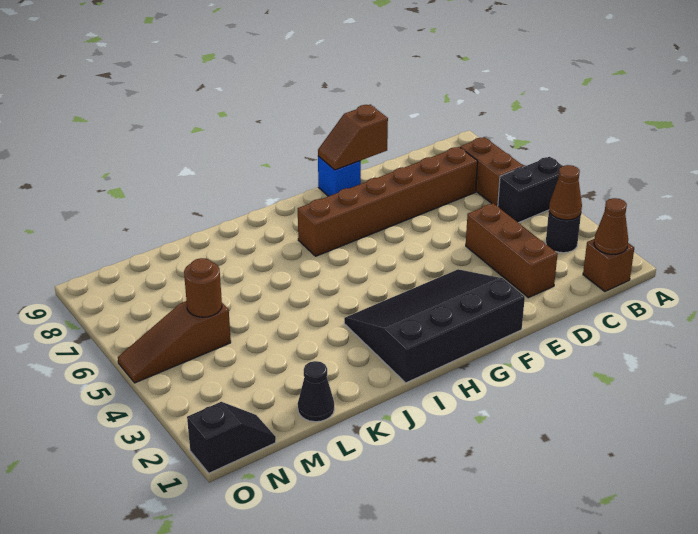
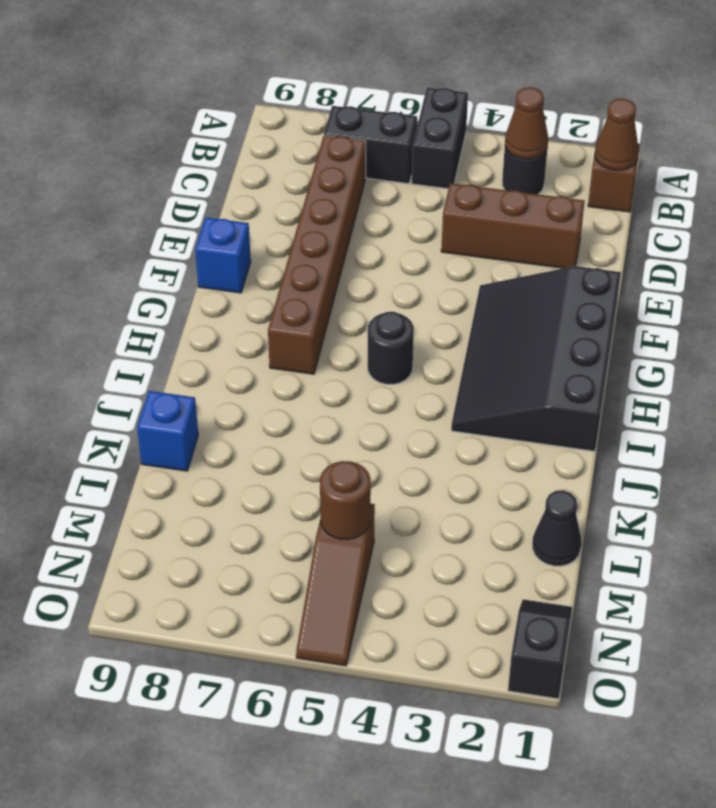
brown brick B6:B7 level 1 -> black brick B6:B7 level 1
brown slope E9:F9 level 2 top E -> none
none -> black round brick H5 level 1
none -> blue brick K9 level 1

